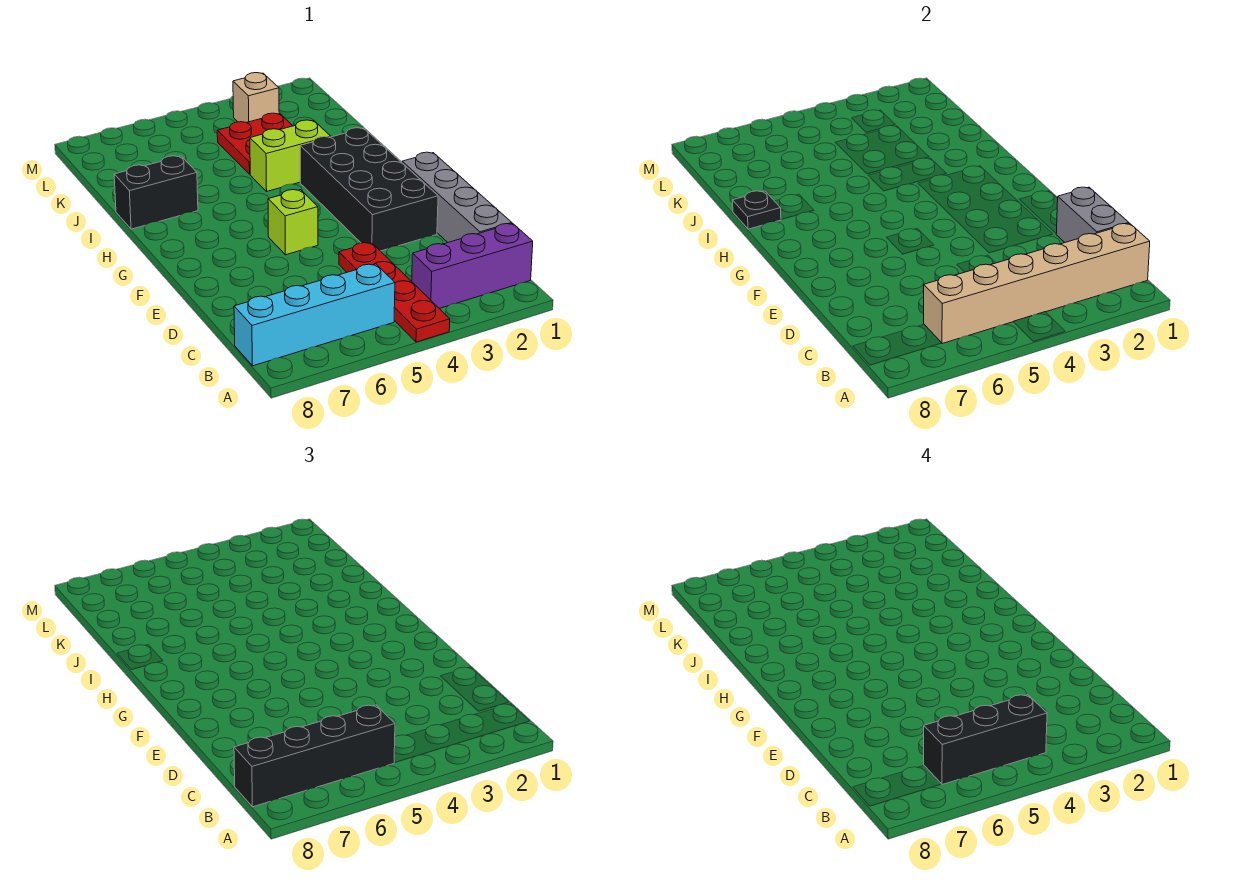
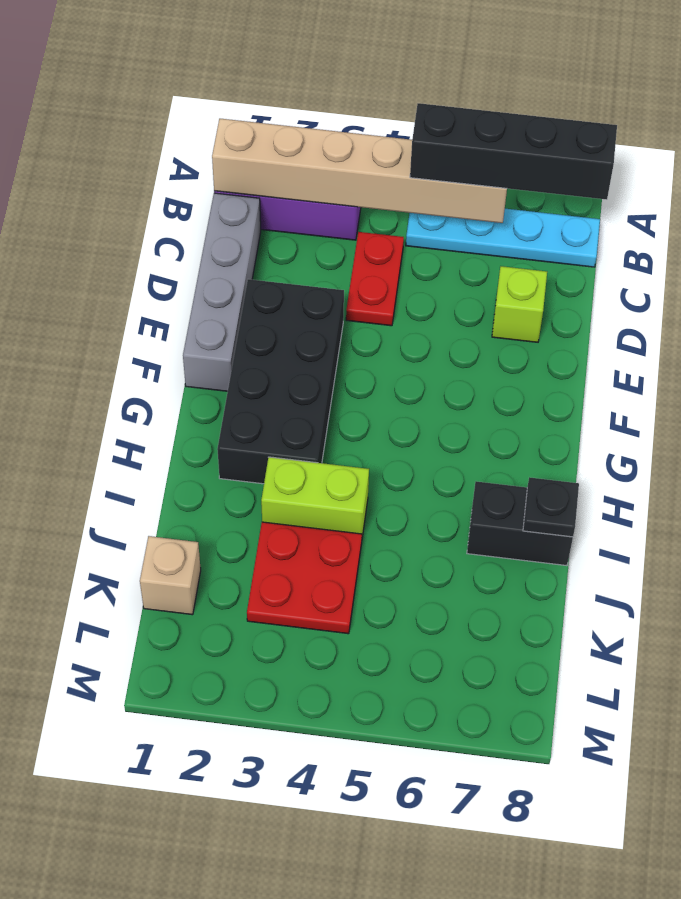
red plate A4:D4 level 1 -> red plate C4:D4 level 1
black brick B4:B6 level 4 -> none
cyan brick B5:B8 level 1 -> cyan plate B5:B8 level 1
grey brick C1:D1 level 2 -> none
lime brick F5 level 1 -> lime brick D7 level 1
tan brick L3 level 1 -> tan brick K1 level 1

